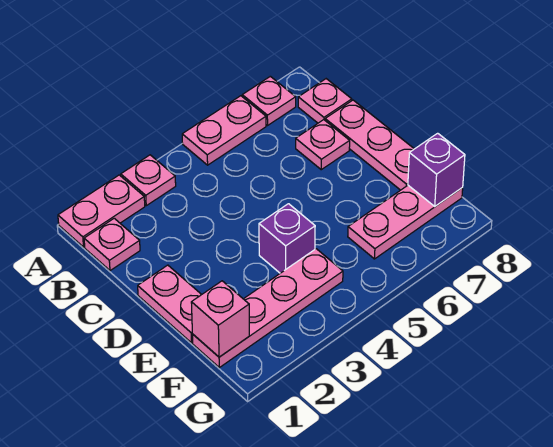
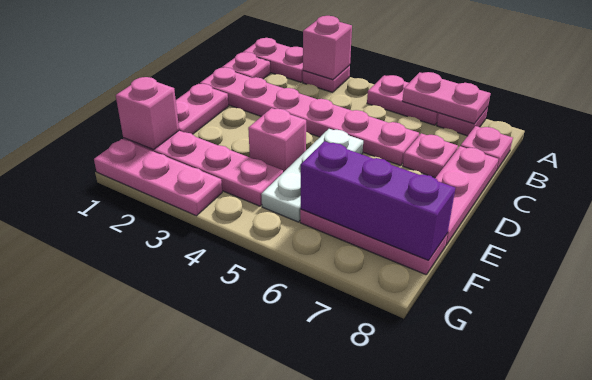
none -> pink brick A3 level 2
none -> pink plate A6:A7 level 2
none -> pink plate C1:C6 level 1
none -> white plate D5:F5 level 1
purple brick E4 level 1 -> pink brick E4 level 1
purple brick F8 level 2 -> purple brick F6:F8 level 2
none -> pink plate G1:G3 level 1

